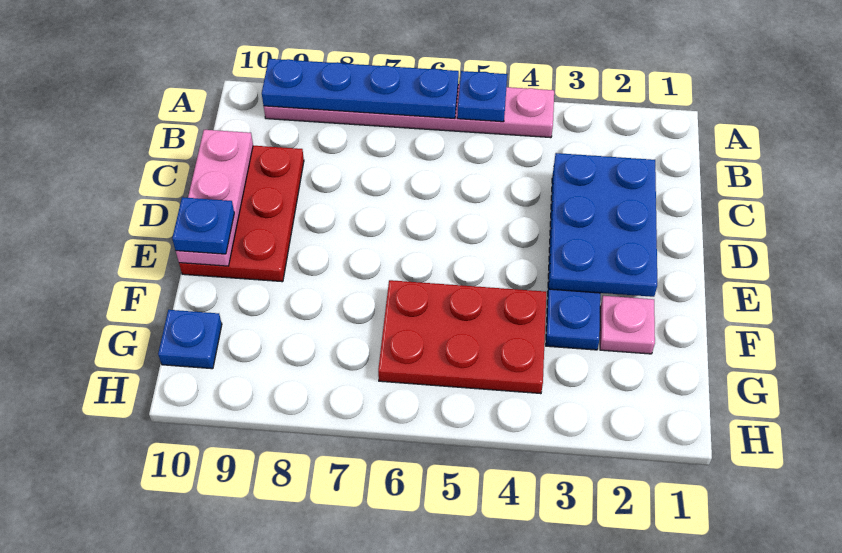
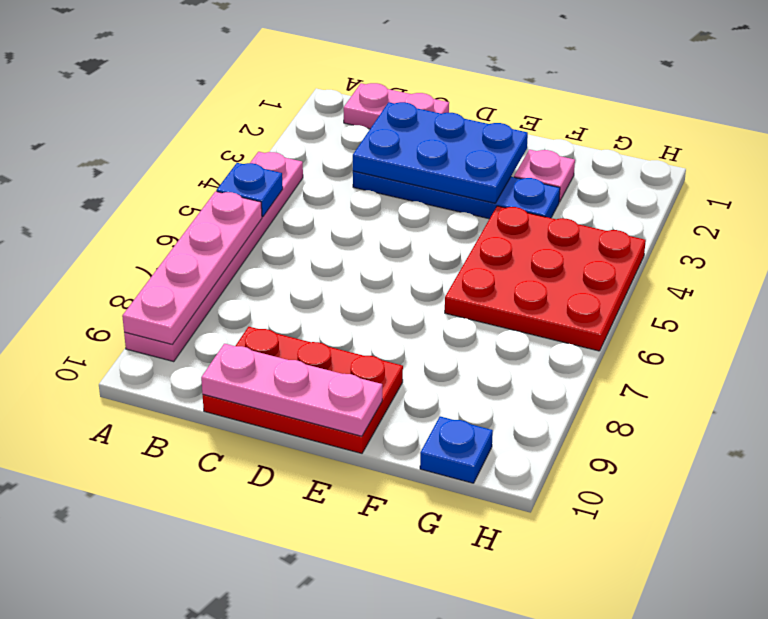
blue plate A6:A9 level 2 -> pink plate A6:A9 level 2
none -> pink plate B1:C1 level 1
blue plate E10 level 3 -> none
red plate F4:G6 level 1 -> red plate F4:H6 level 1

